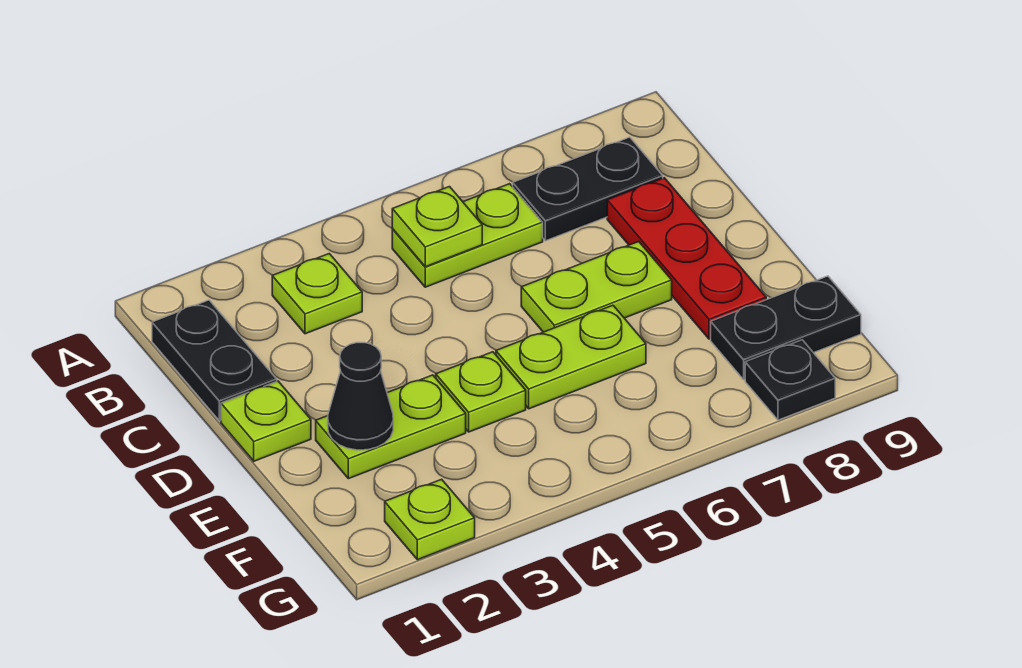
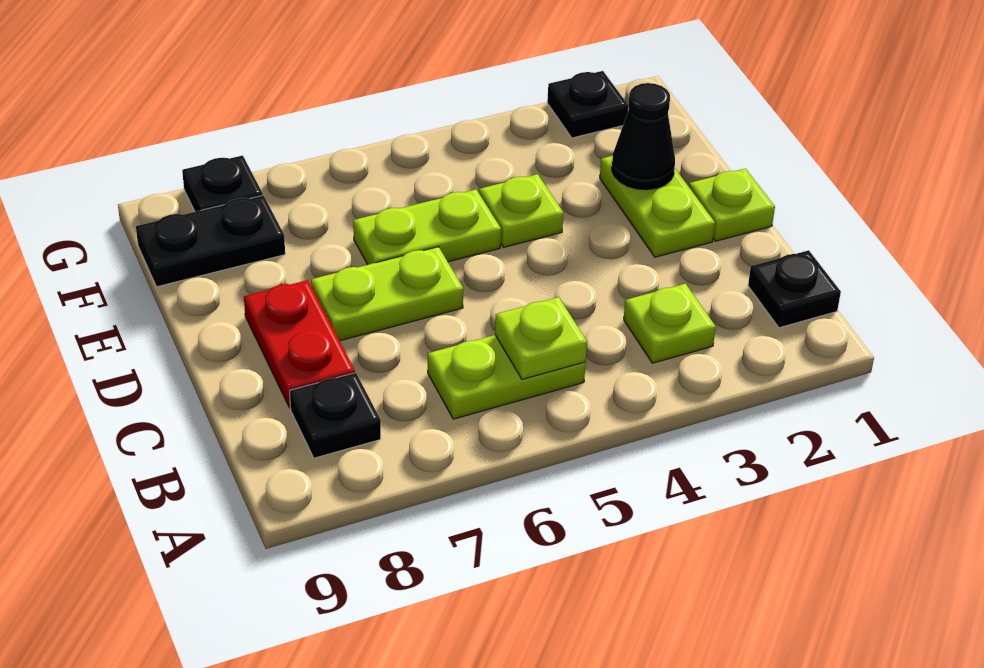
black plate B1:C1 level 1 -> black plate B1 level 1
black plate B7:B8 level 1 -> black plate B8 level 1
red plate C8:E8 level 1 -> red plate C8:D8 level 1
lime plate E2:E3 level 1 -> lime plate D2:E2 level 1
lime plate G2 level 1 -> black plate G2 level 1

